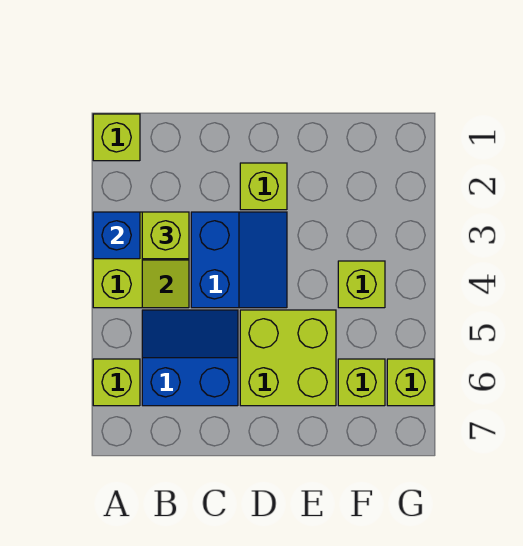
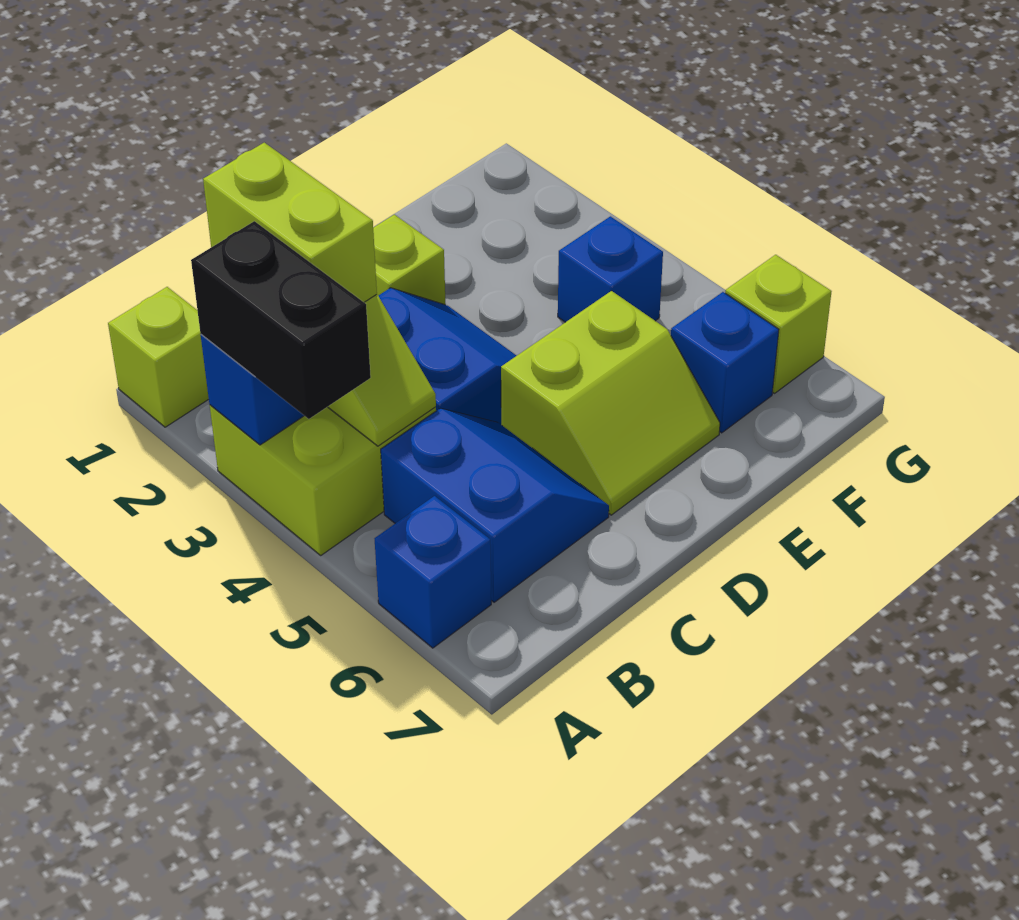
none -> black brick A3:A4 level 3
lime brick A6 level 1 -> blue brick A6 level 1
lime brick B3 level 3 -> lime brick B2:B3 level 3
blue slope B5:C6 level 1 top 6 -> blue slope B5:C6 level 1 top B
lime brick D5:E6 level 1 -> lime slope D5:E6 level 1 top 5
lime brick F4 level 1 -> blue brick F4 level 1
lime brick F6 level 1 -> blue brick F6 level 1

